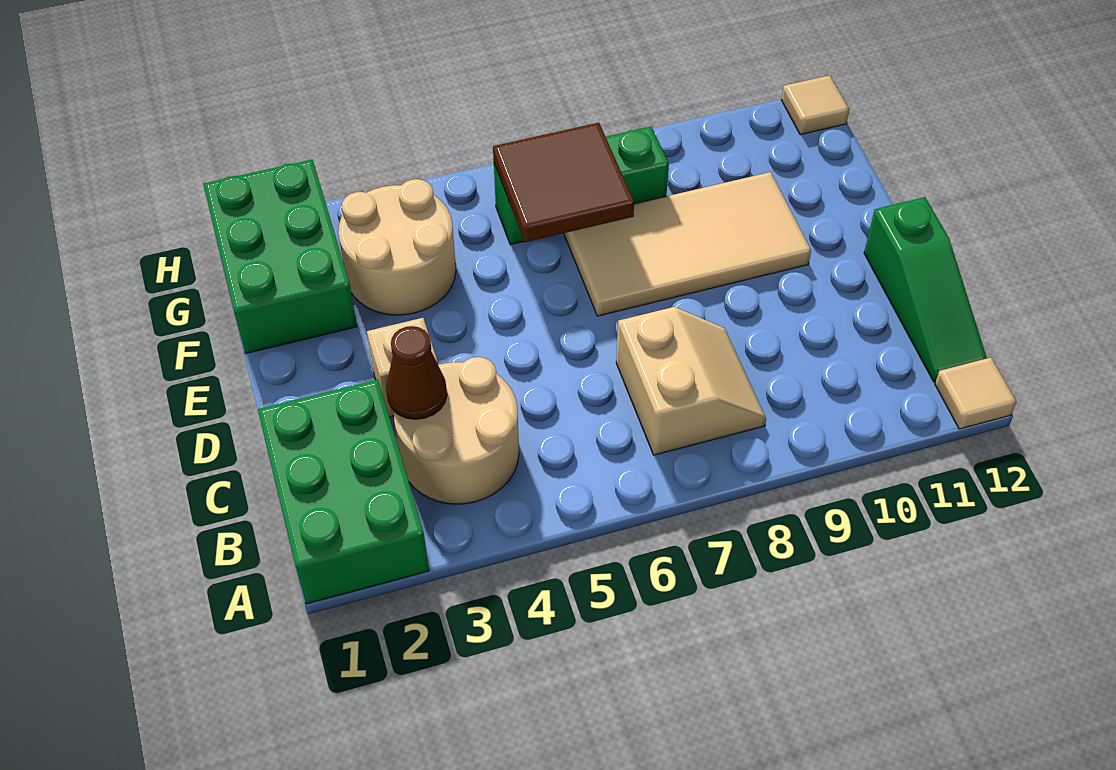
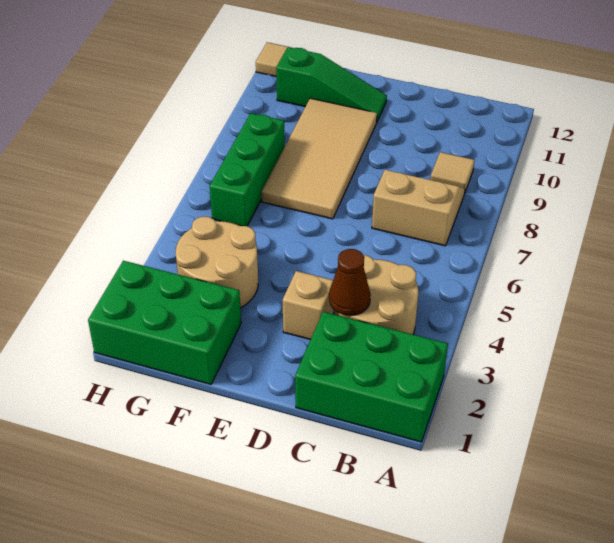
tan tile A12 level 1 -> tan tile B9 level 1
green slope B12:D12 level 1 top D -> green slope E11:G11 level 1 top G
brown tile F6:G7 level 2 -> none

